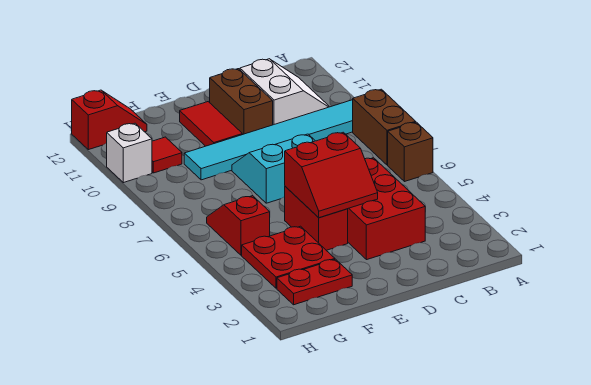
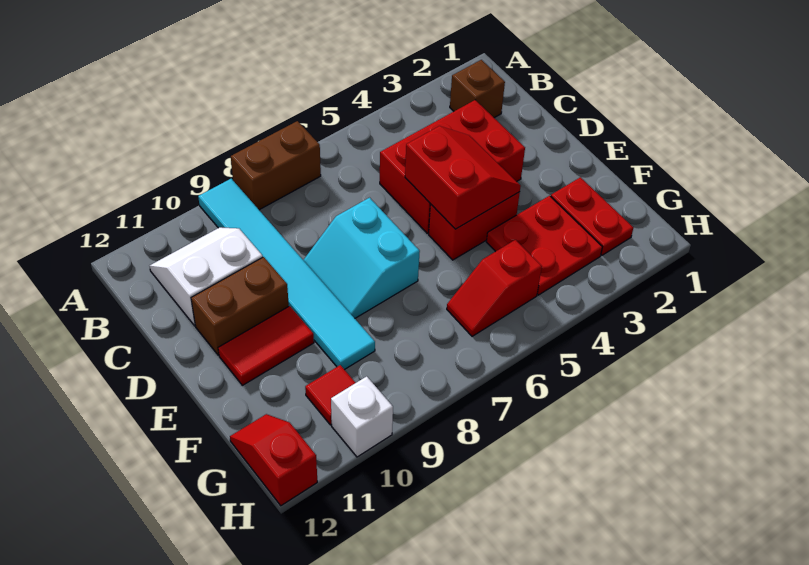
brown brick A6 level 1 -> brown brick B2 level 1

